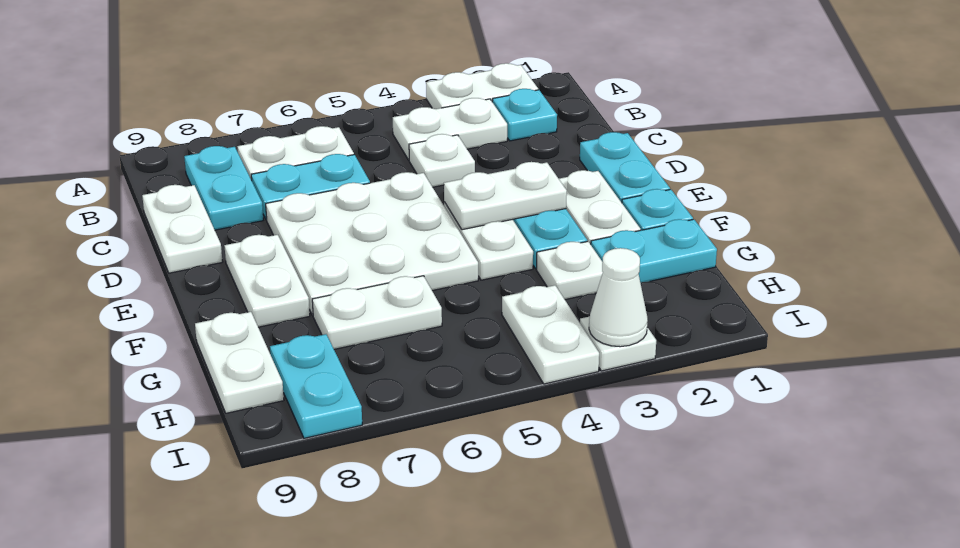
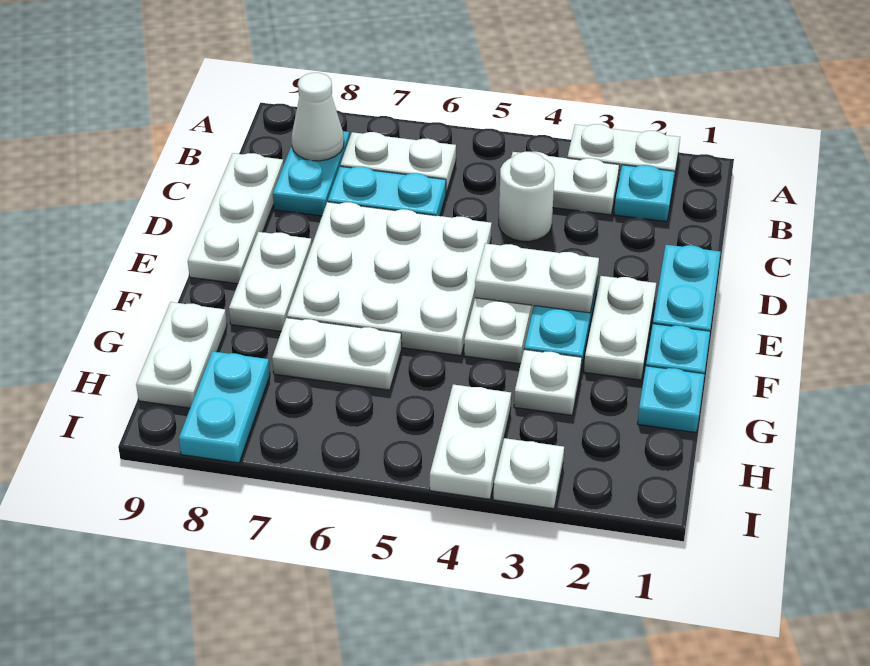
white plate C4 level 1 -> white round brick C4 level 1
white plate C9:D9 level 1 -> white plate C9:E9 level 1
cyan plate G1:G2 level 1 -> cyan plate G1 level 1
white cone I3 level 2 -> white cone B8 level 2

